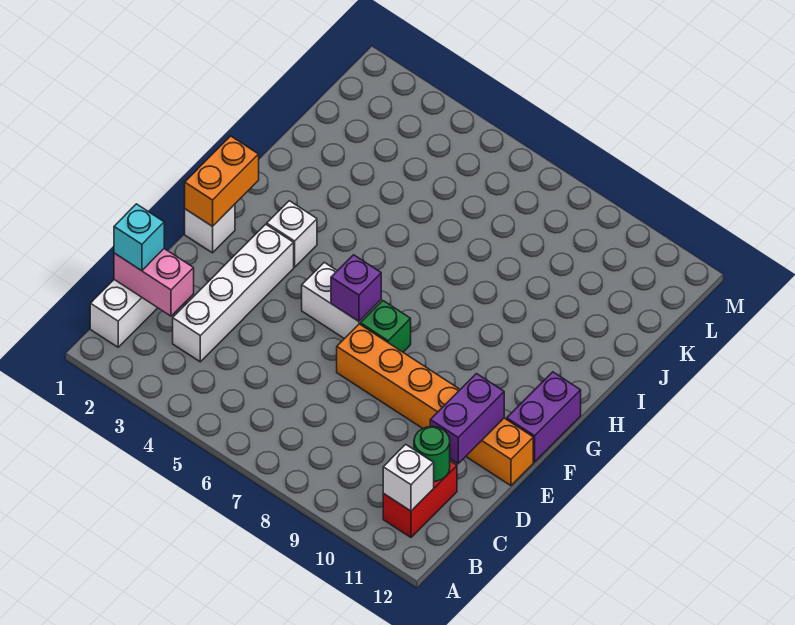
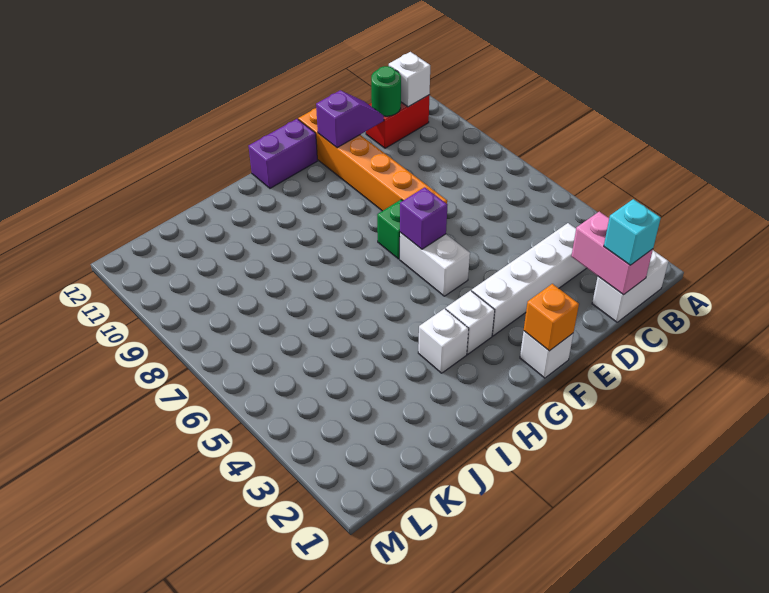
purple brick D11:E11 level 2 -> purple slope D11:E11 level 2 top E
orange brick F1:G1 level 2 -> orange brick F1 level 2
none -> white brick H3 level 1

